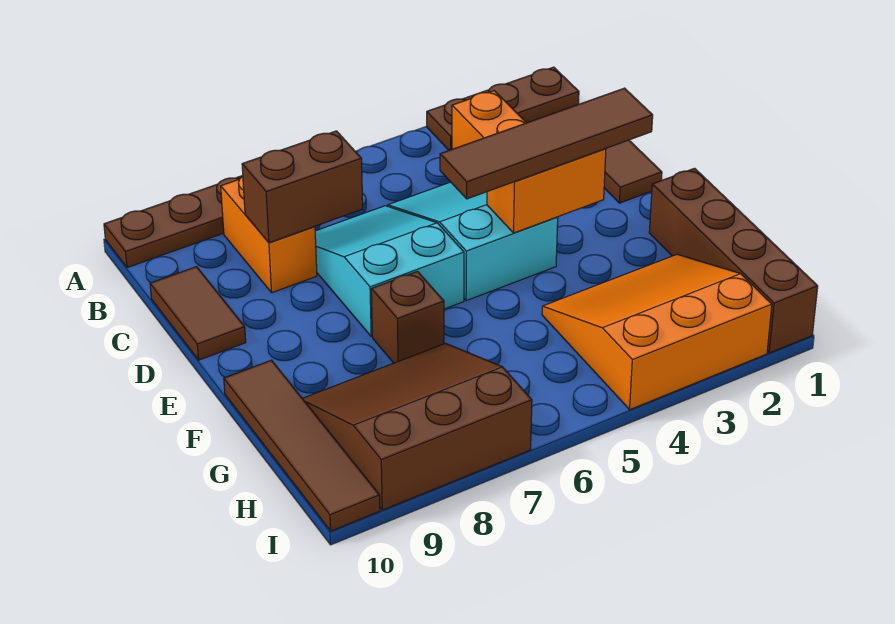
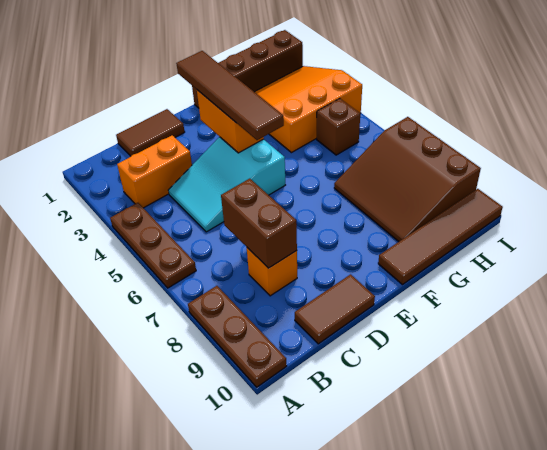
brown plate A1:A3 level 1 -> brown plate A4:A6 level 1
orange brick B8:C8 level 1 -> orange brick C8 level 1
cyan slope C6:E7 level 1 top E -> none
brown brick F7 level 1 -> brown brick H5 level 1
orange slope G2:I4 level 1 top I -> orange slope G2:I4 level 1 top 4

